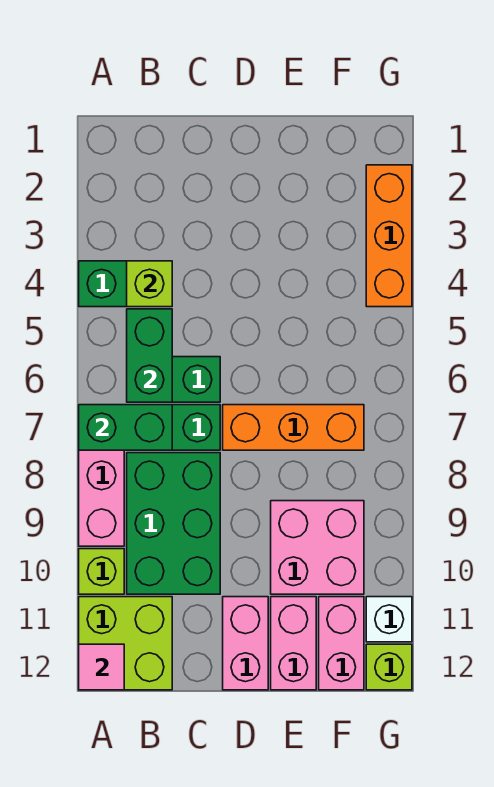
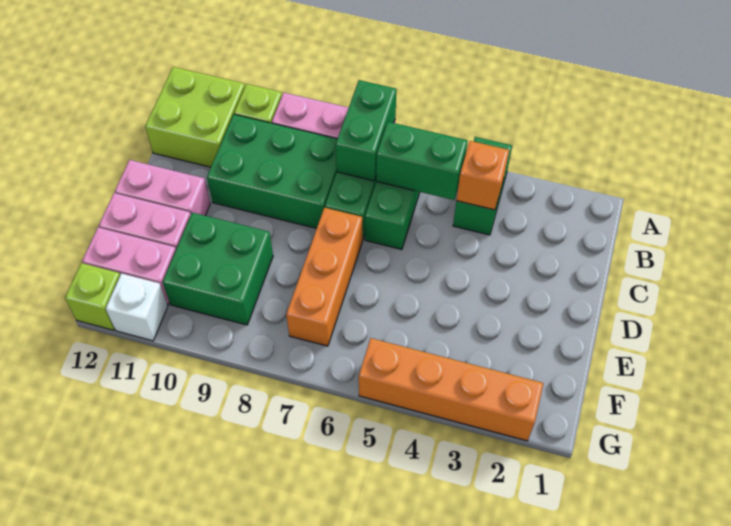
pink tile A12 level 2 -> none
lime brick B4 level 2 -> orange brick B4 level 2
pink brick E9:F10 level 1 -> green brick E9:F10 level 1
orange brick G2:G4 level 1 -> orange brick G2:G5 level 1

